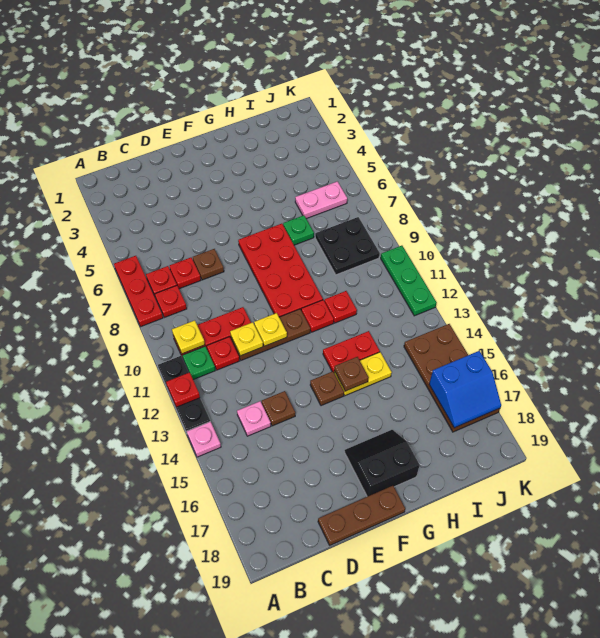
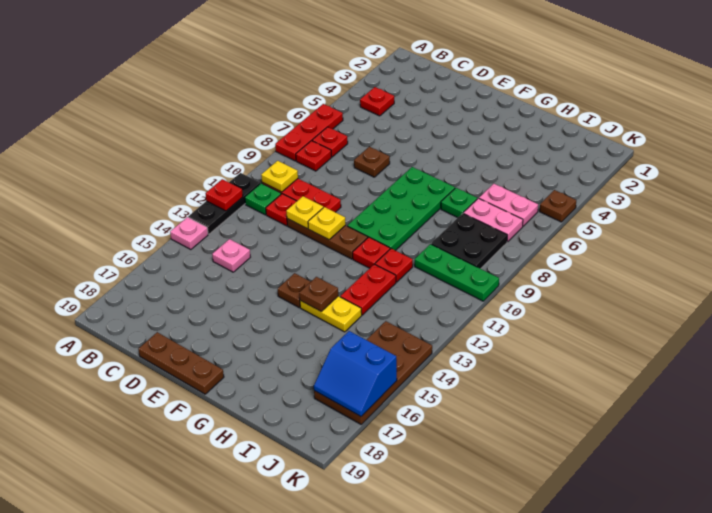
red plate C7 level 1 -> red plate B4 level 1
brown plate D14 level 1 -> brown plate K5 level 1
red plate F7:G10 level 1 -> green plate F7:G10 level 1
black slope F17:G18 level 1 top 18 -> none
red plate G13:H13 level 1 -> red plate H12:H13 level 1
none -> pink plate I7:J7 level 1
green plate K10:K12 level 1 -> green plate I10:K10 level 1

